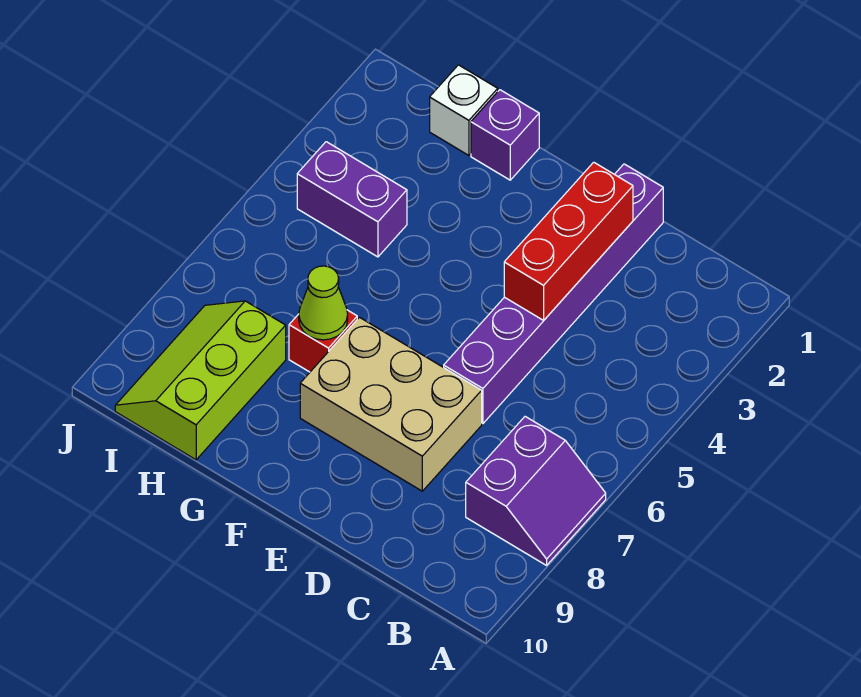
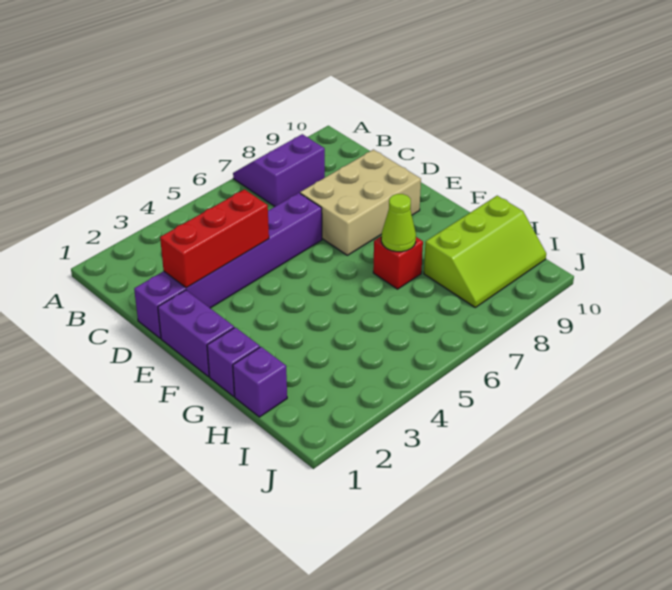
tan brick D7:F8 level 1 -> tan brick D7:E9 level 1
white brick H1 level 1 -> purple brick H1 level 1
purple brick H4:I4 level 1 -> purple brick E1:F1 level 1

